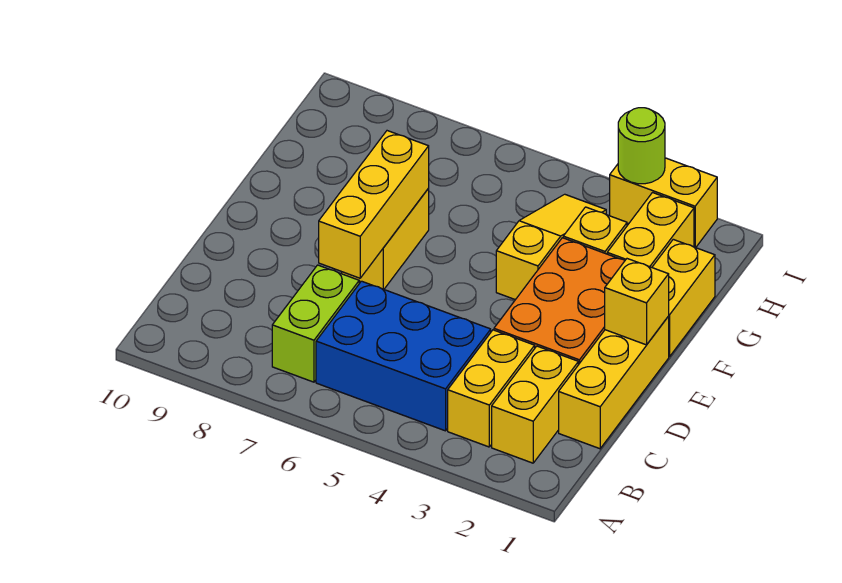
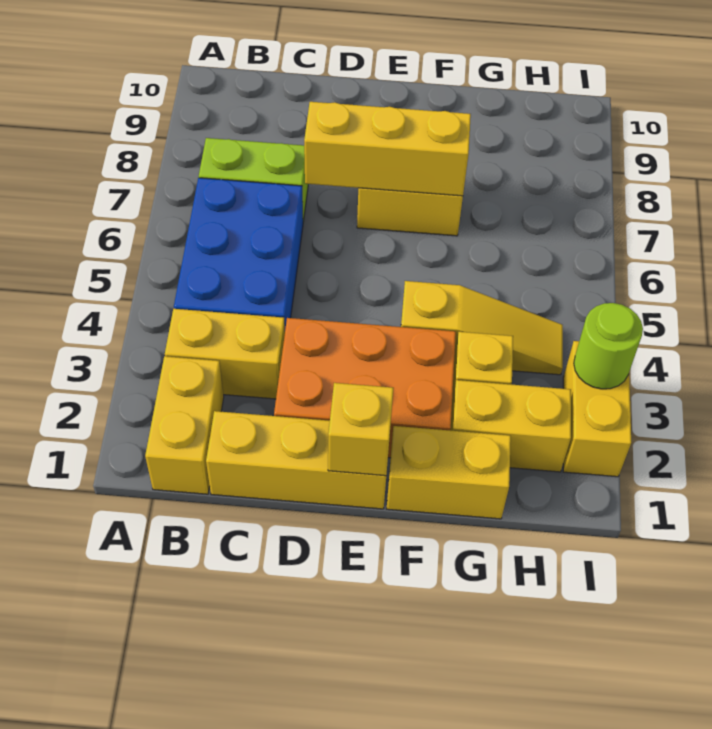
yellow brick B2:C2 level 1 -> yellow brick B1:B2 level 1

